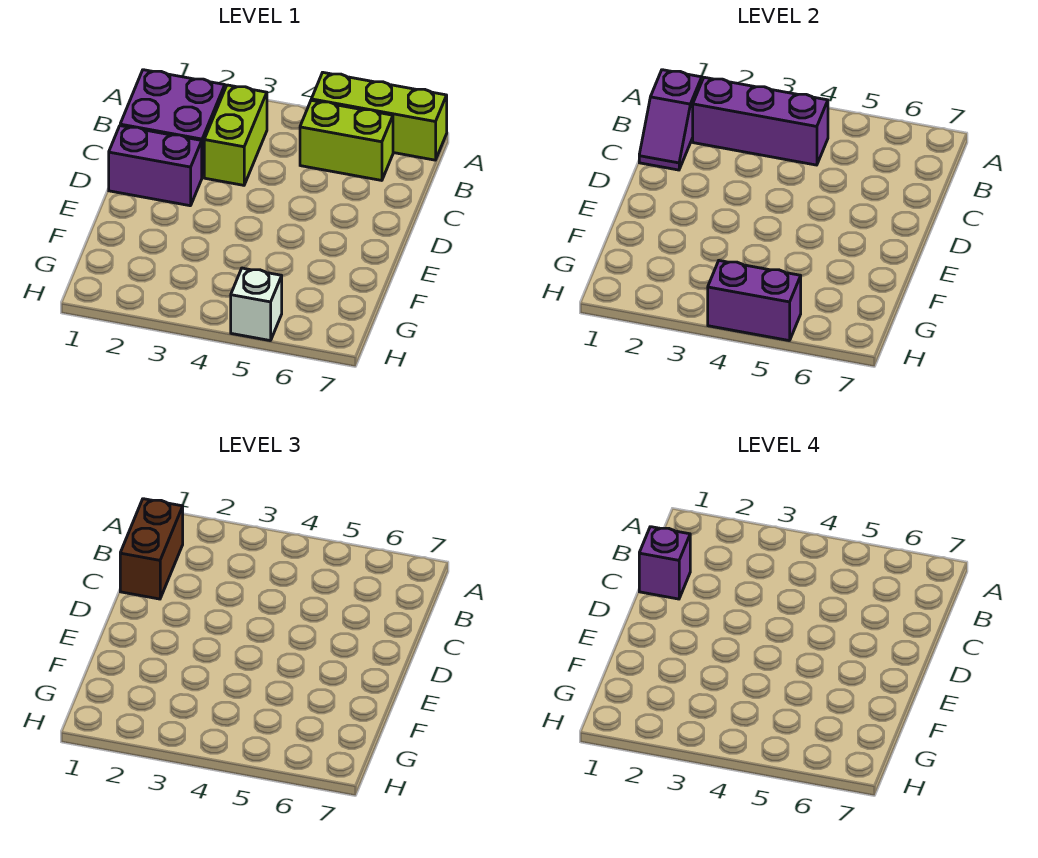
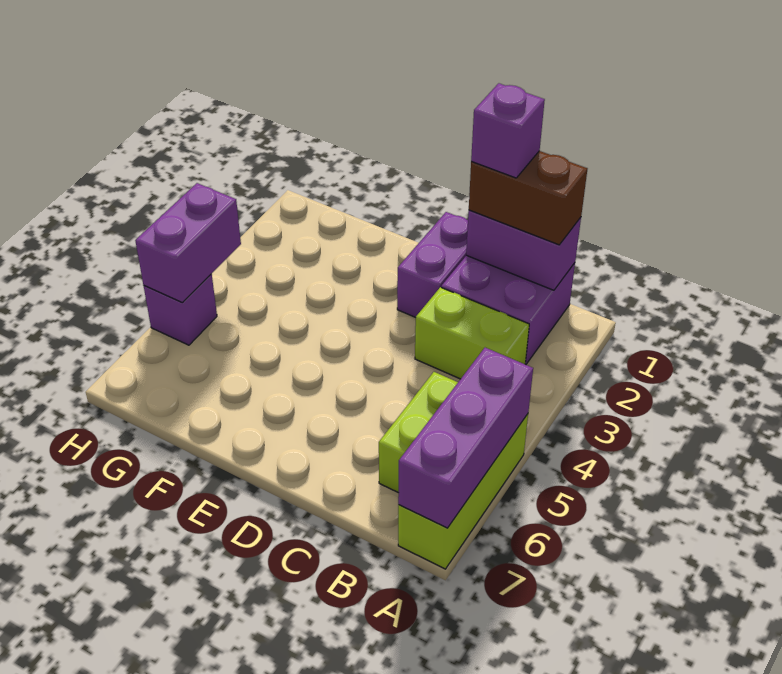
purple slope B1:C1 level 2 top B -> purple brick B1:C1 level 2
purple brick B2:B4 level 2 -> purple brick A5:A7 level 2
white brick H5 level 1 -> purple brick H5 level 1

